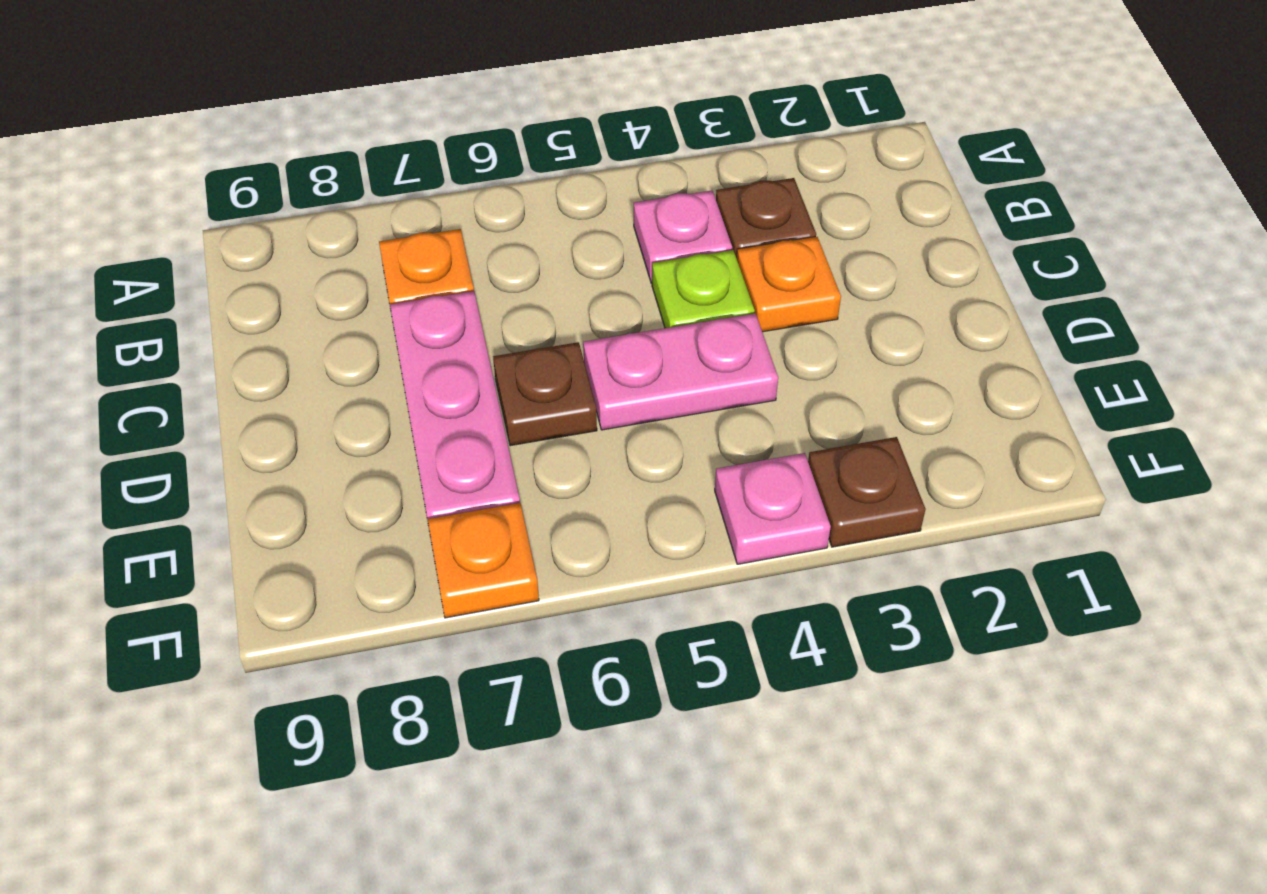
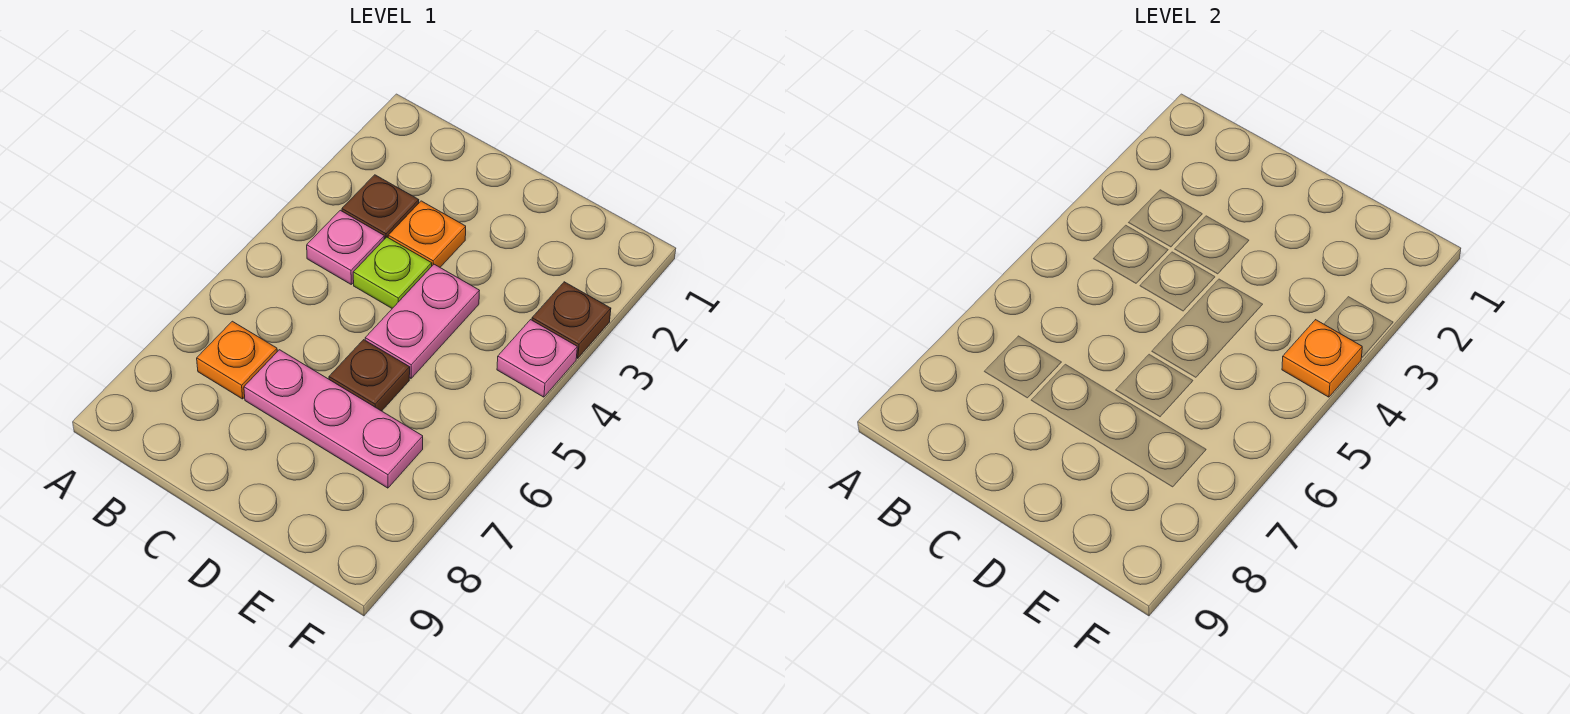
orange plate F7 level 1 -> orange plate F4 level 2

